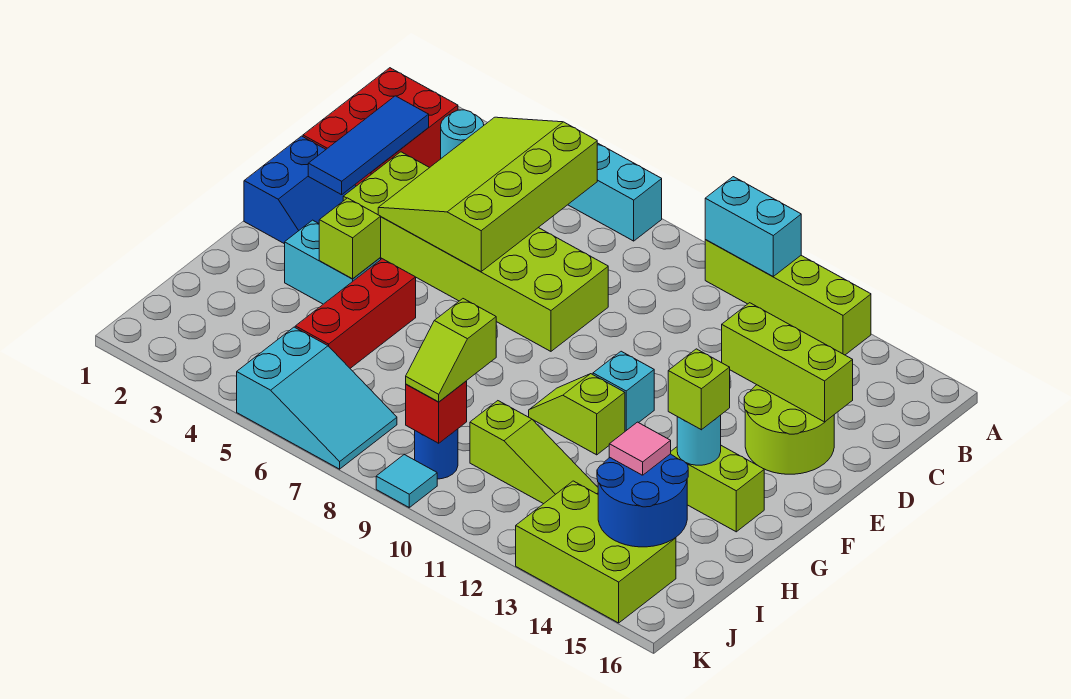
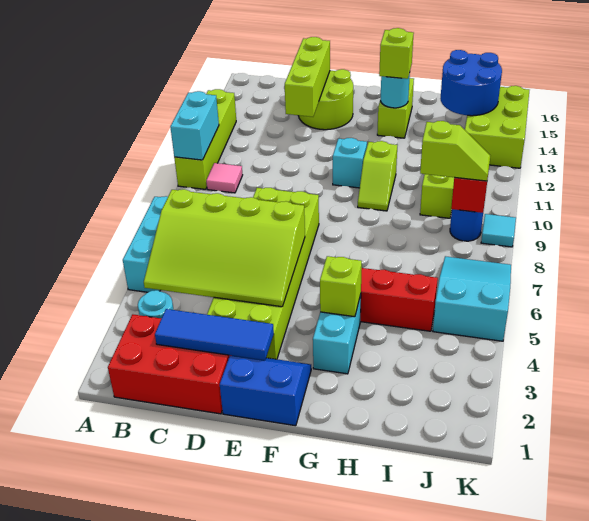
pink tile I14 level 3 -> pink tile B10 level 1

